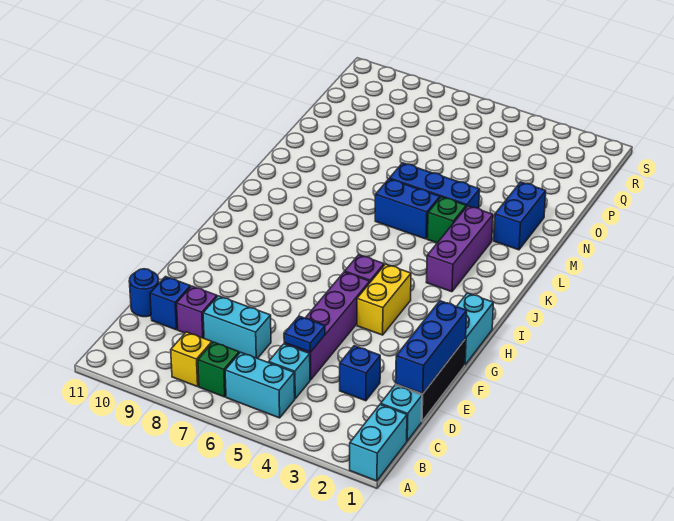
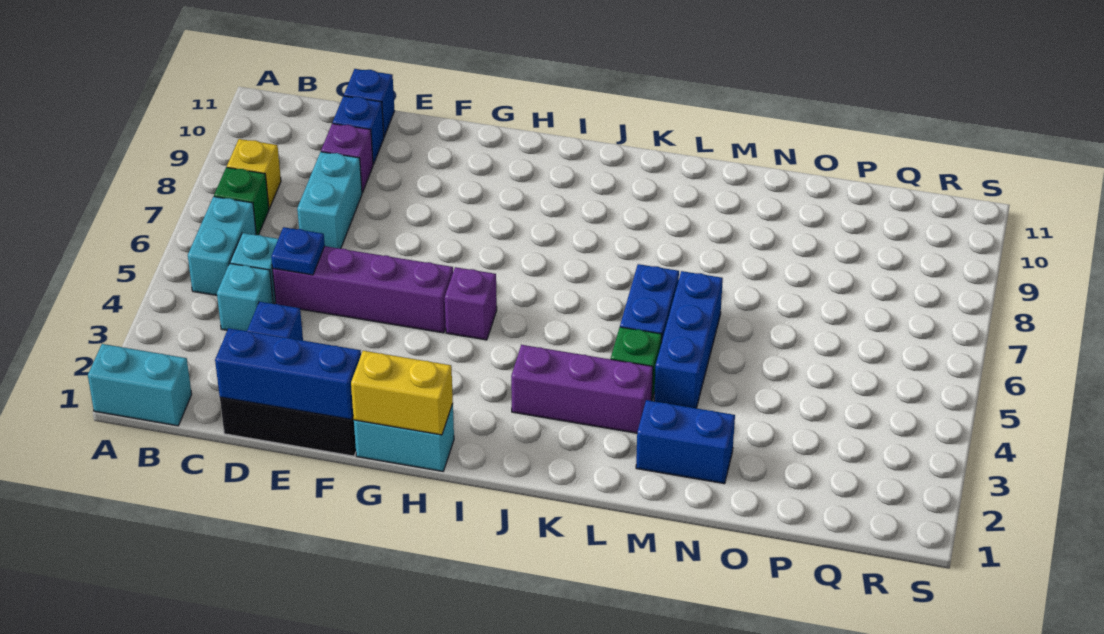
cyan brick C1 level 1 -> cyan brick C4 level 1
blue round brick D11 level 1 -> blue brick D11 level 1
yellow brick G4:H4 level 1 -> yellow brick G1:H1 level 2

